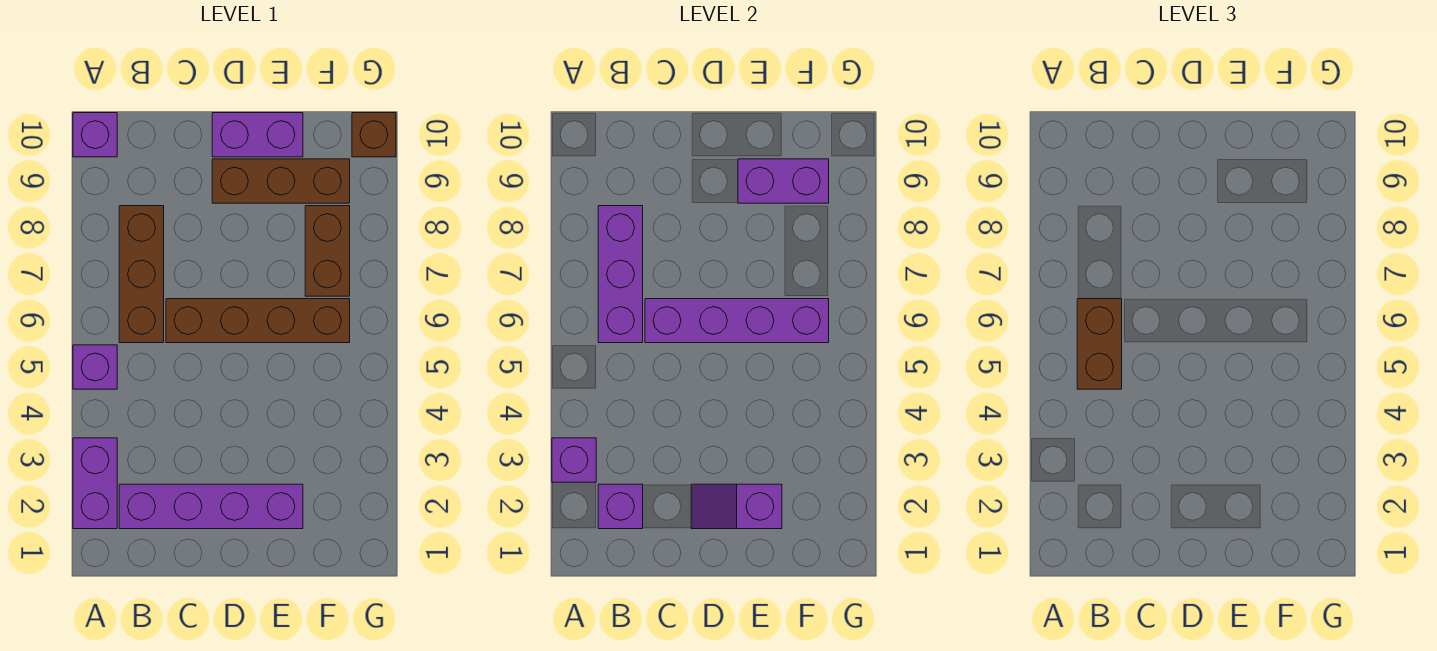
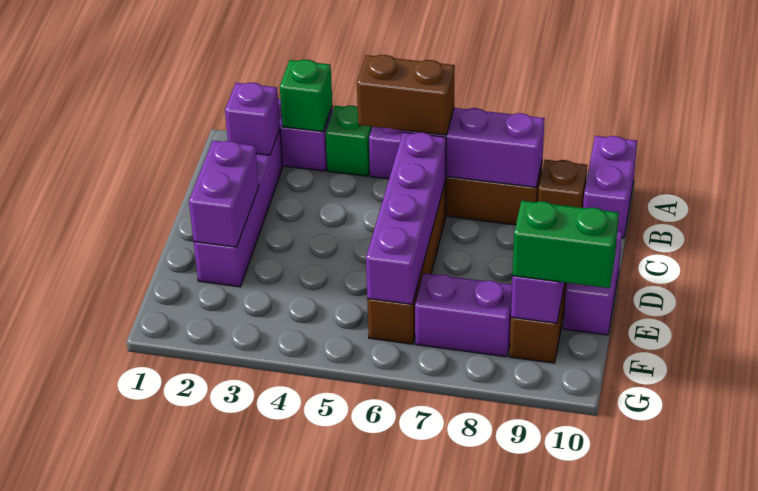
purple brick A3 level 2 -> green brick A3 level 2
none -> green brick A4 level 1
purple brick A10 level 1 -> purple brick A10:B10 level 1
purple slope D2:E2 level 2 top E -> purple brick D2:E2 level 2
brown brick F7:F8 level 1 -> purple brick F7:F8 level 1
none -> green brick F9:F10 level 3
brown brick G10 level 1 -> brown brick B9 level 1

